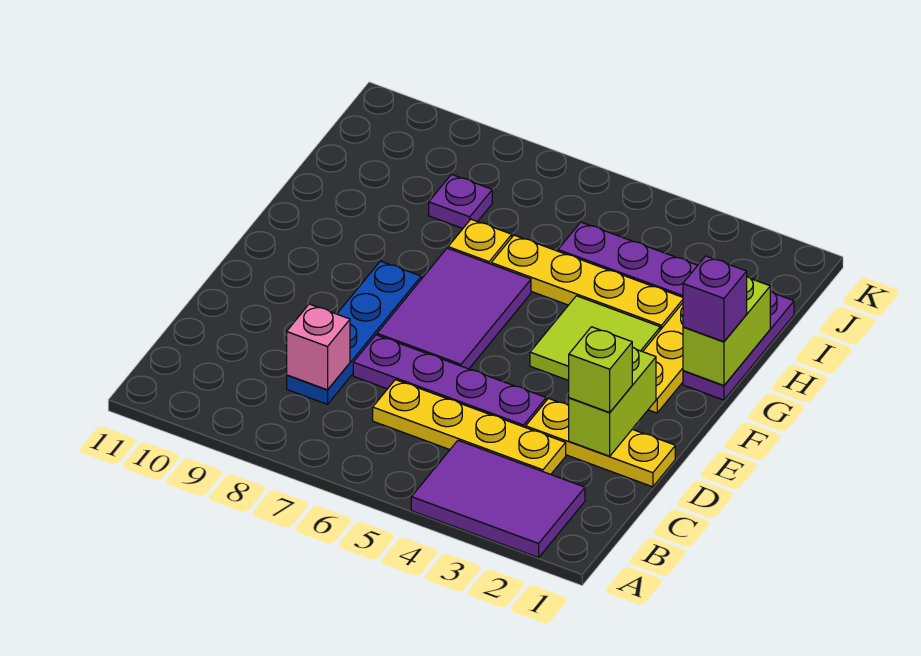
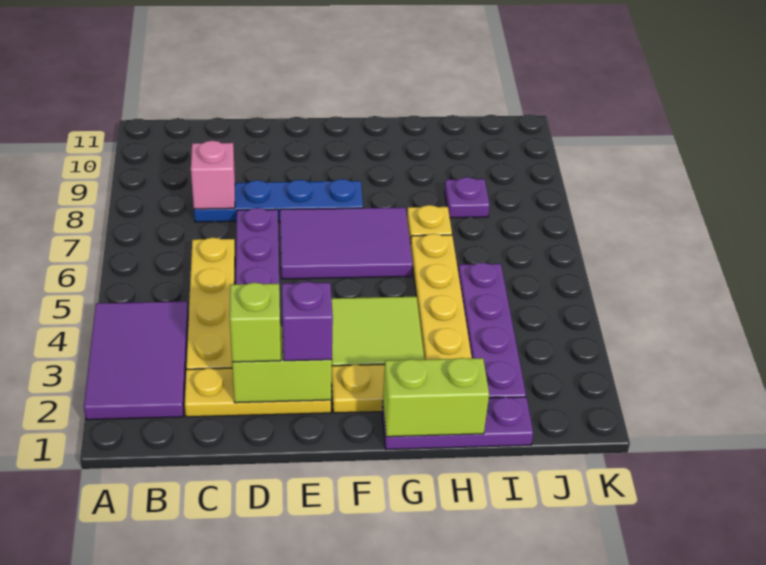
yellow plate D1:D3 level 1 -> yellow plate C2:E2 level 1
purple brick G1 level 3 -> purple brick E2 level 3

